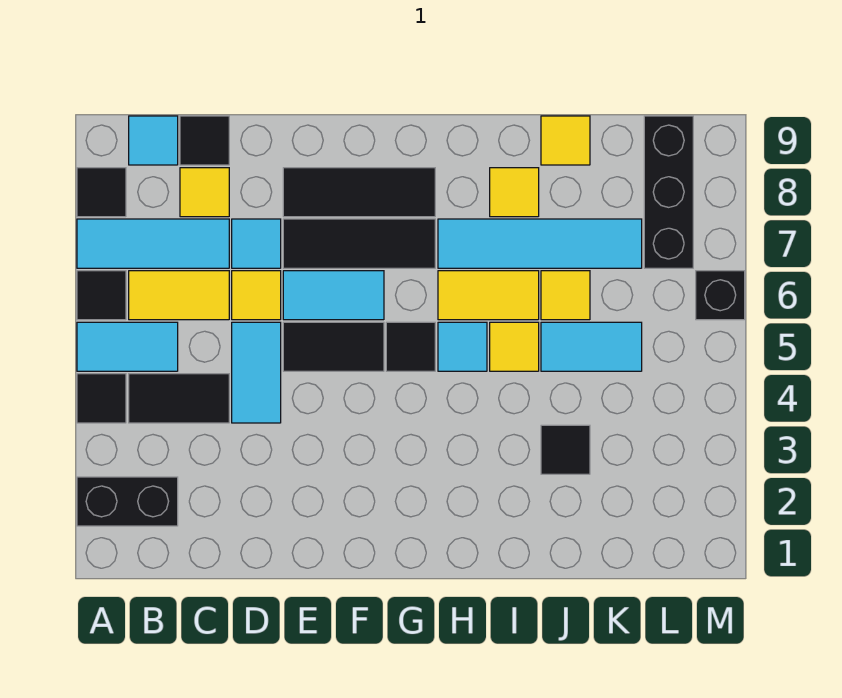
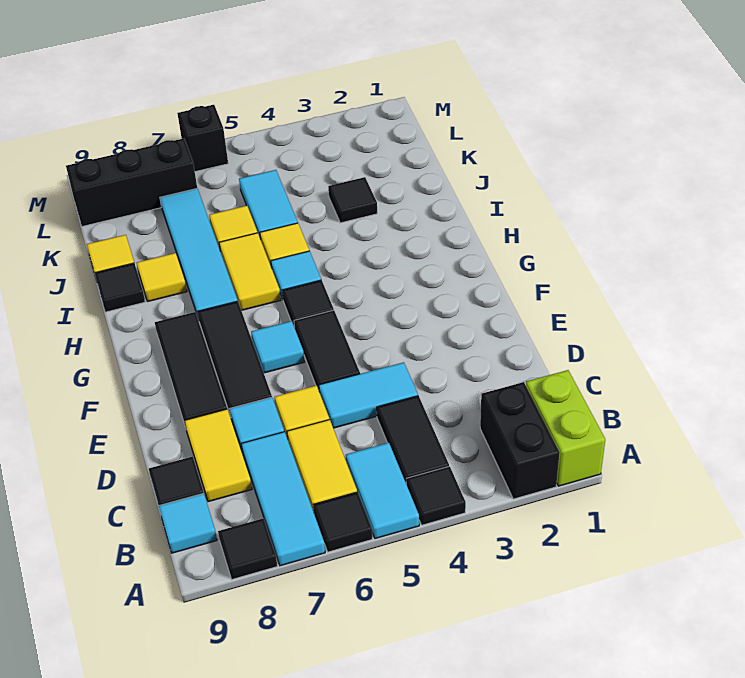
none -> lime brick A1:B1 level 1
yellow tile C8 level 1 -> yellow tile C8:D8 level 1
cyan tile E6:F6 level 1 -> cyan tile F6 level 1
none -> black tile I9 level 1

